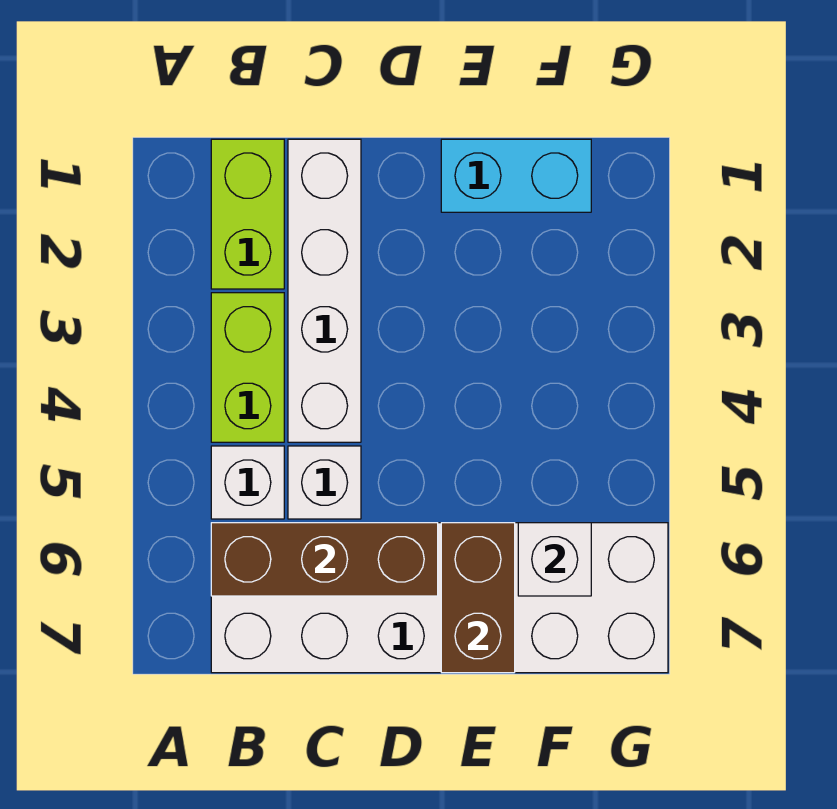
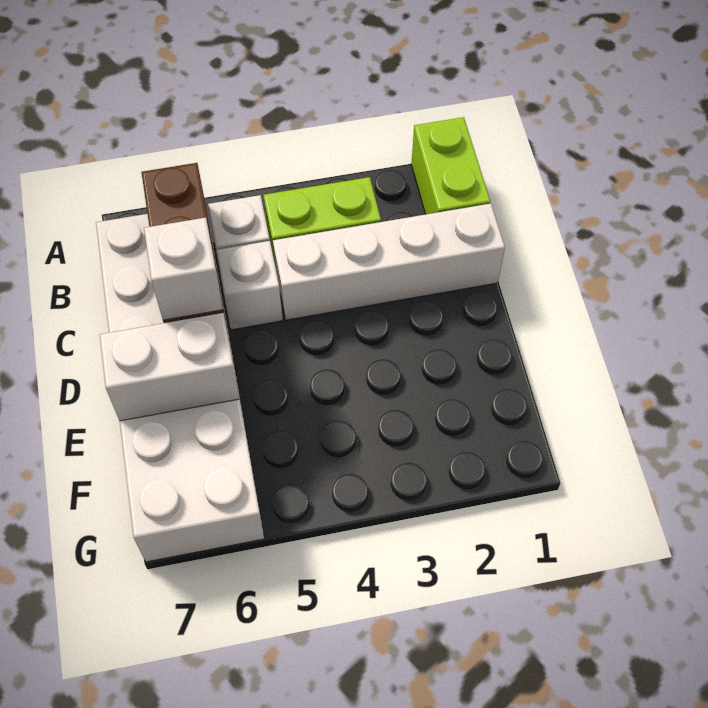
lime brick B1:B2 level 1 -> lime brick A1:B1 level 1
cyan brick E1:F1 level 1 -> none
brown brick E6:E7 level 2 -> white brick E6:E7 level 2
white brick F6 level 2 -> white brick D6 level 3

